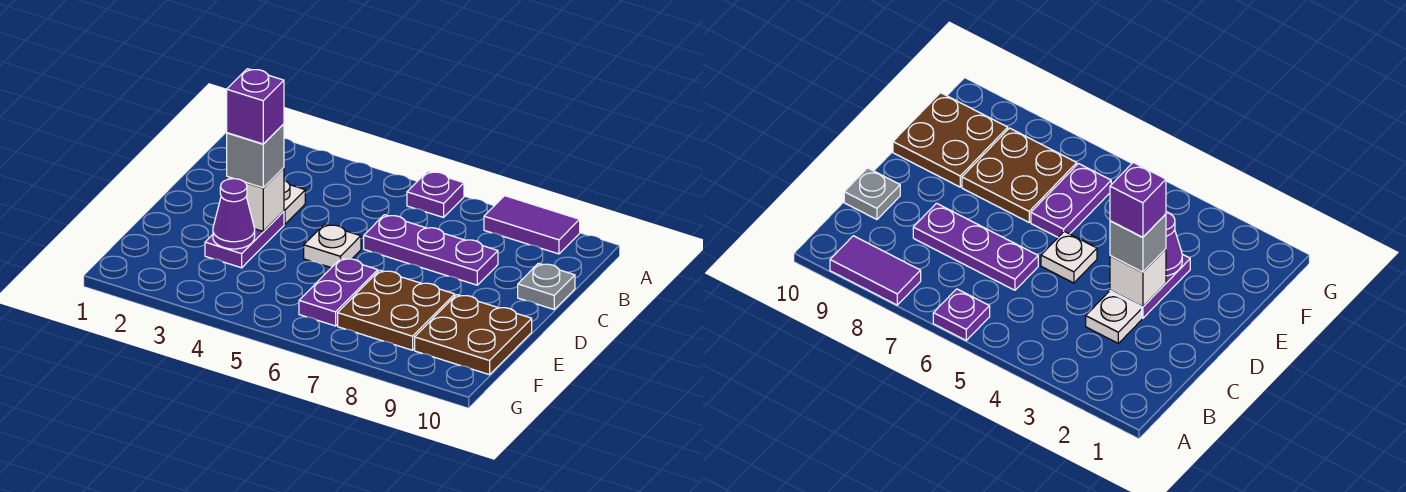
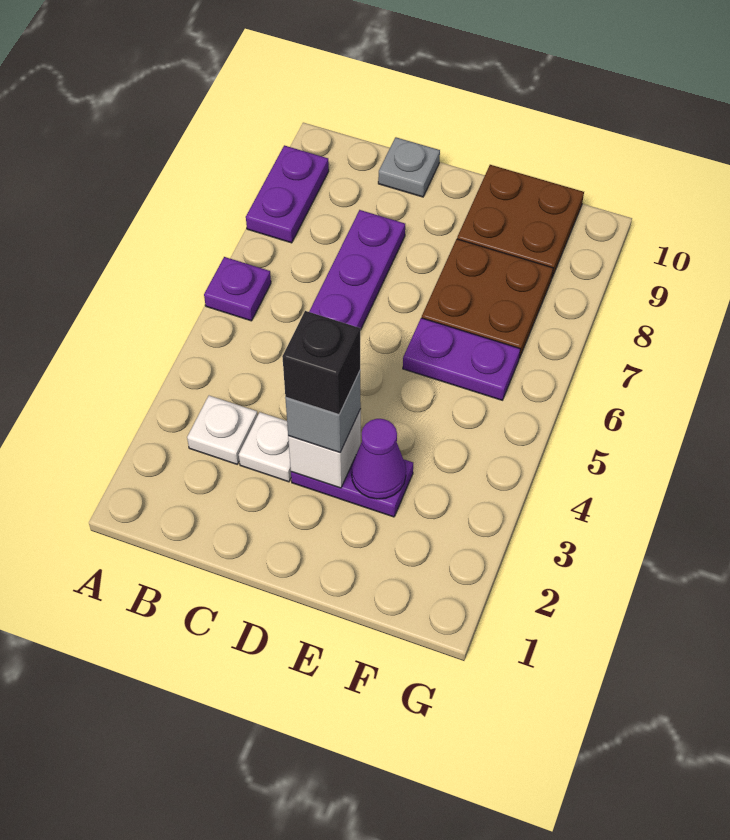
purple tile A8:A9 level 1 -> purple plate A8:A9 level 1
purple brick D3 level 4 -> black brick D3 level 4
white plate D5 level 1 -> white plate B3 level 1

